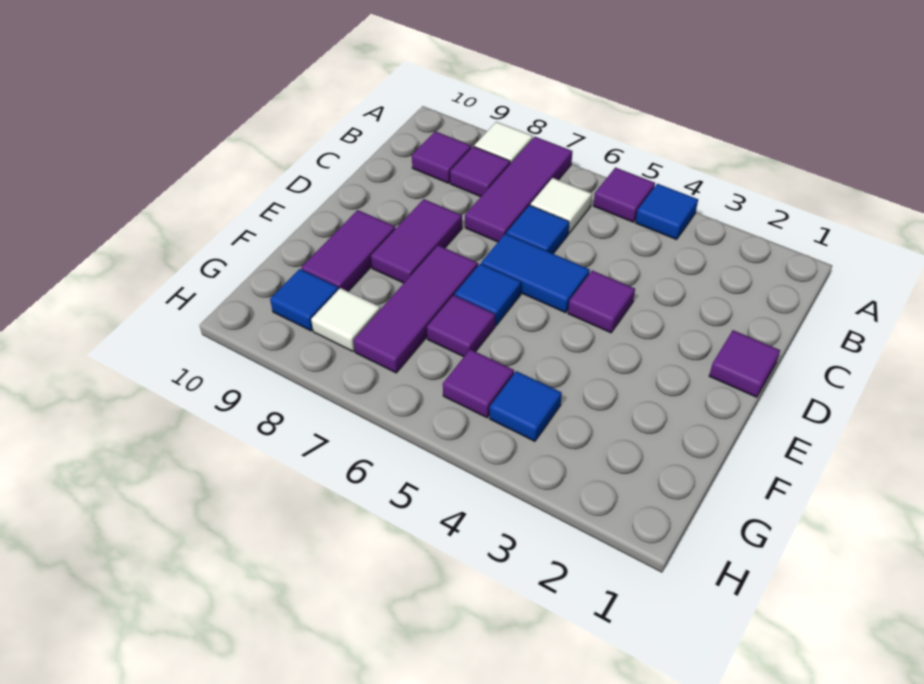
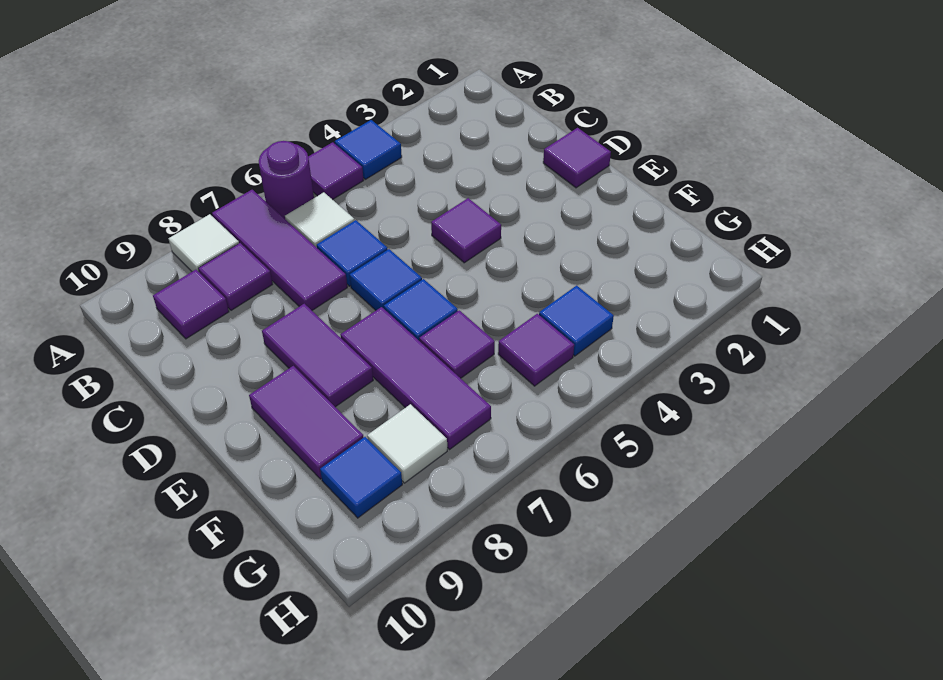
none -> purple round brick A6 level 1
blue tile D5:D6 level 1 -> blue tile D6 level 1

